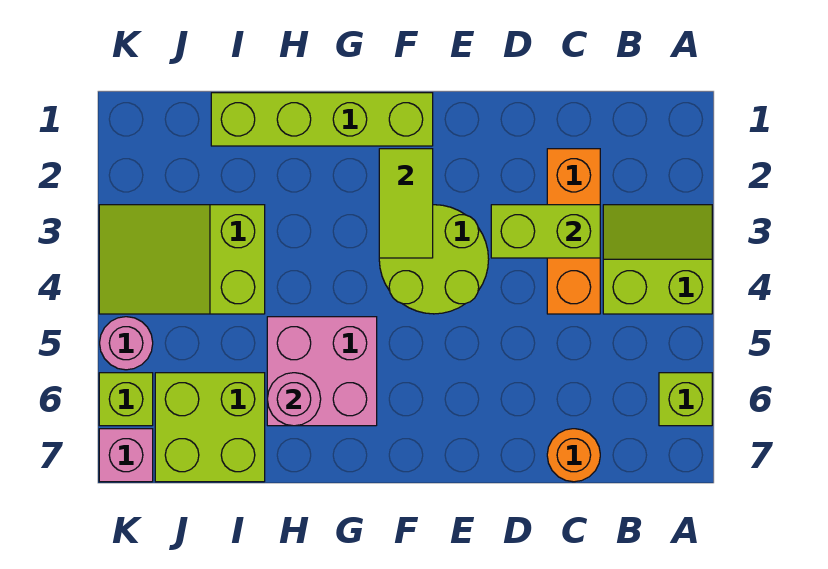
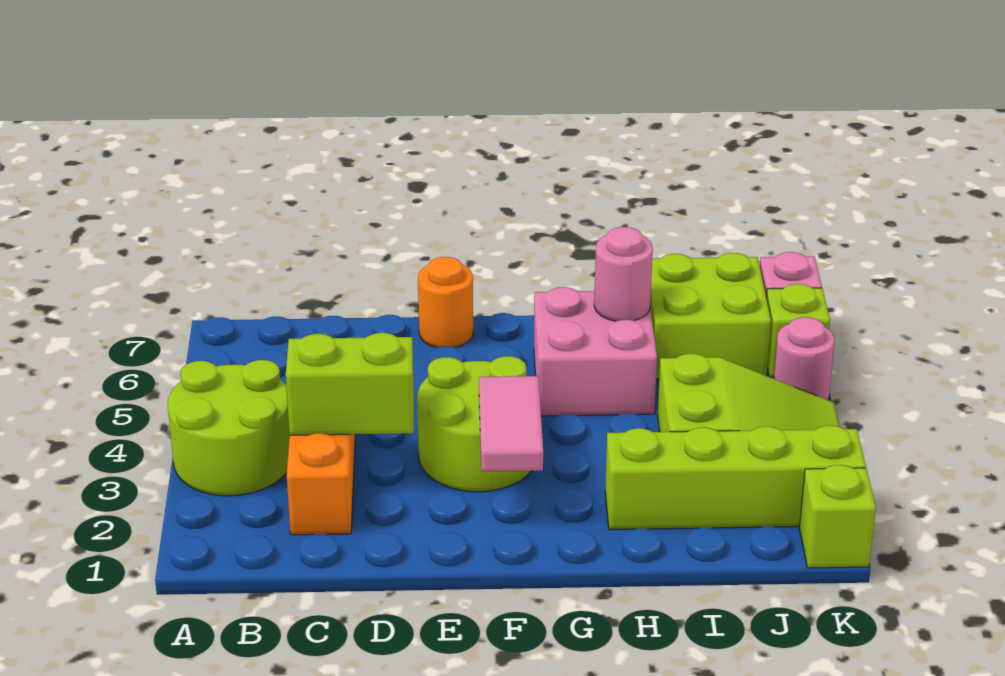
lime slope A3:B4 level 1 top 4 -> lime round brick A3:B4 level 1
lime brick A6 level 1 -> lime brick K1 level 1
orange round brick C7 level 1 -> orange round brick E7 level 1
lime brick F1:I1 level 1 -> lime brick H2:K2 level 1
lime tile F2:F3 level 2 -> pink tile F2:F3 level 2

